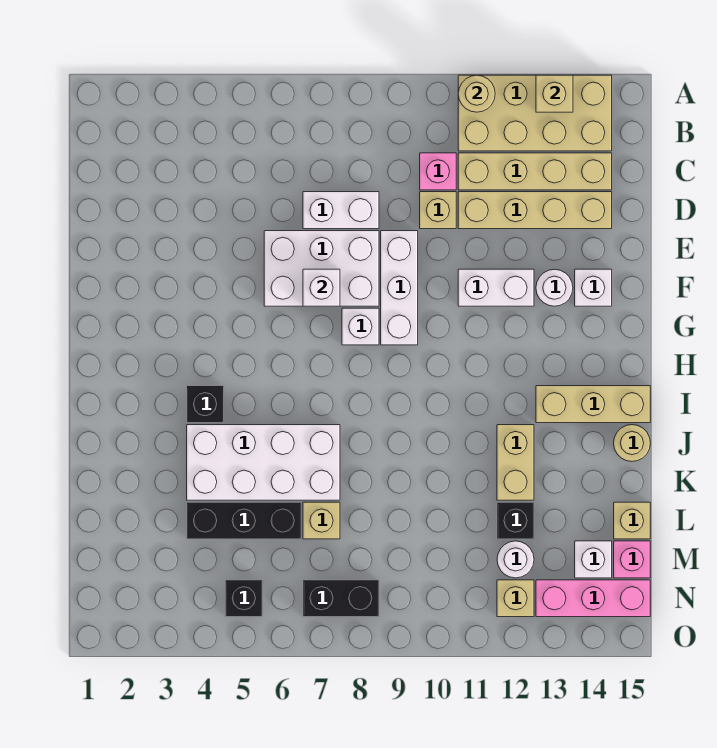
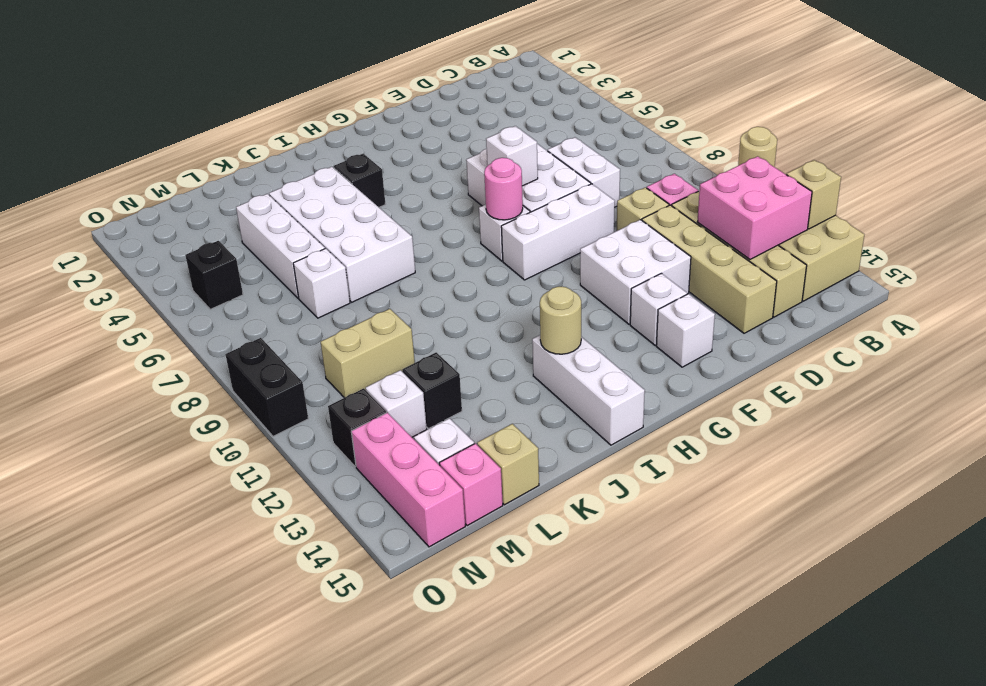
none -> pink brick B12:C13 level 2
white brick F11:F12 level 1 -> white brick E11:F12 level 1
white round brick F13 level 1 -> white brick F13 level 1
none -> pink round brick G8 level 2
tan brick I13:I15 level 1 -> white brick I13:I15 level 1
tan brick J12:K12 level 1 -> tan brick L10:M10 level 1
tan round brick J15 level 1 -> tan round brick I13 level 2
black brick L4:L6 level 1 -> white brick L4:L6 level 1
tan brick L7 level 1 -> white brick L7 level 1
white round brick M12 level 1 -> white brick M12 level 1
black brick N7:N8 level 1 -> black brick O9:O10 level 1
tan brick N12 level 1 -> black brick N12 level 1

